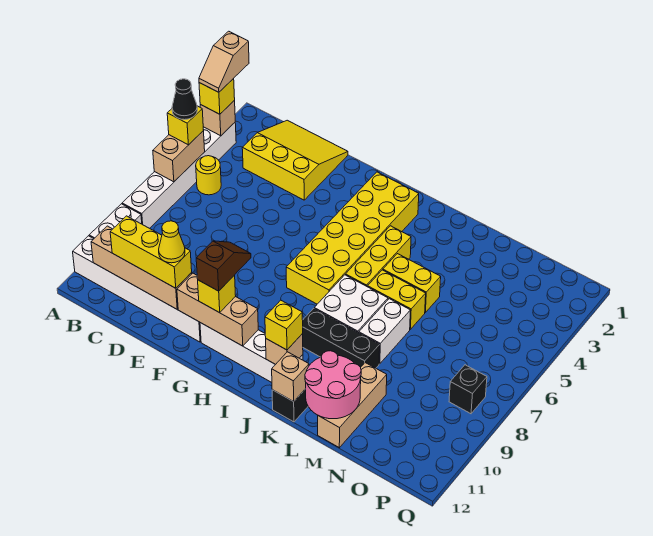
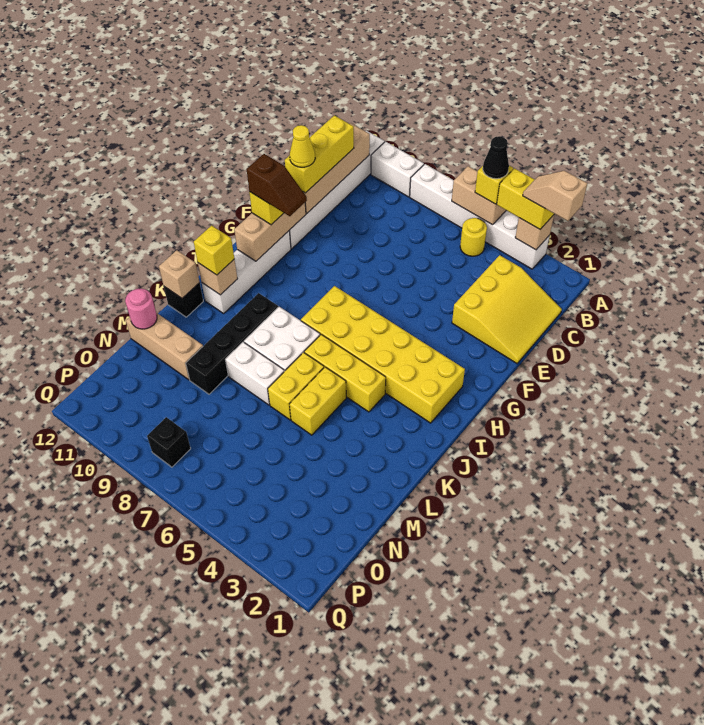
yellow brick A3 level 3 -> yellow brick A3:A4 level 3
black brick J9:L9 level 1 -> black brick J9:M9 level 1
pink round brick L11:M12 level 2 -> pink round brick M12 level 2

